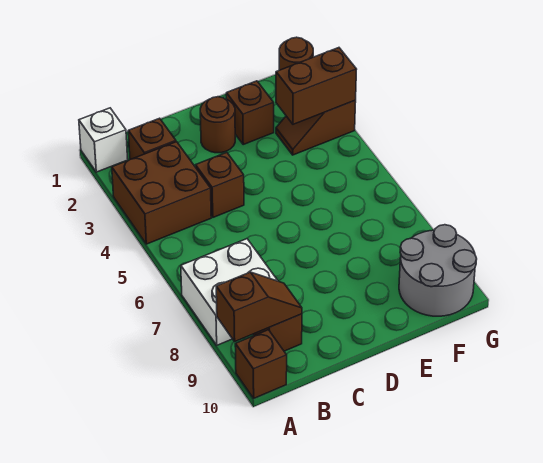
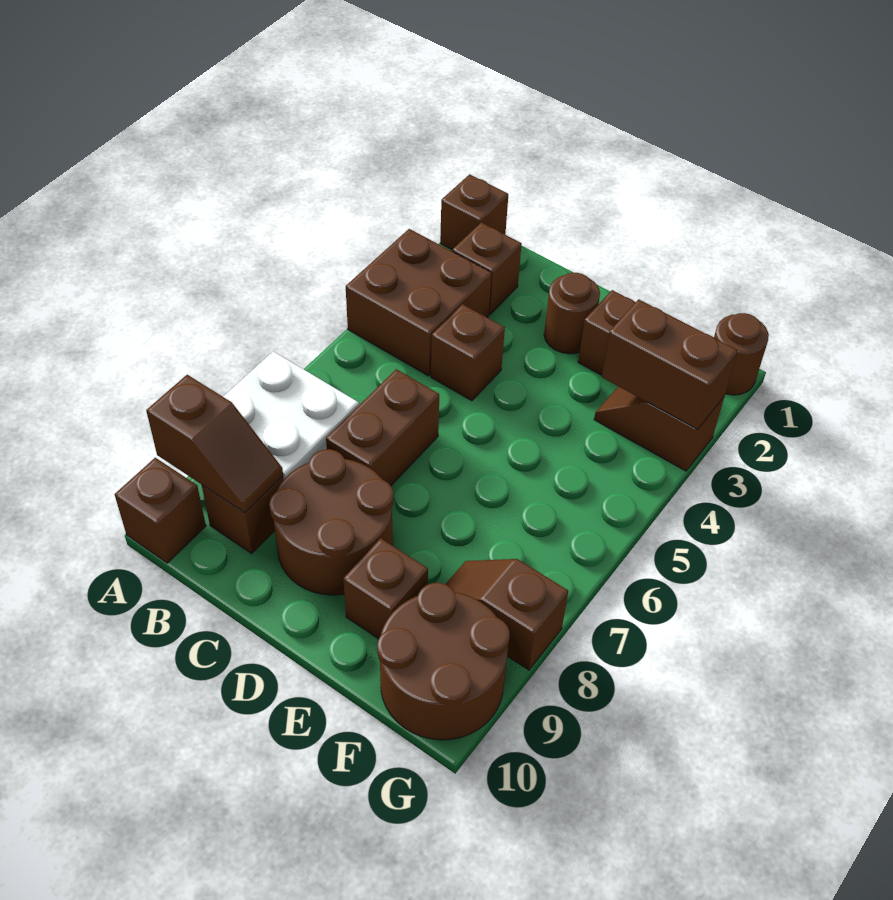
white brick A1 level 1 -> brown brick A1 level 1
none -> brown brick C6:C7 level 1
none -> brown round brick C8:D9 level 1
none -> brown brick E9 level 1
none -> brown slope F8:G8 level 1 top G
grey round brick F9:G10 level 1 -> brown round brick F9:G10 level 1

